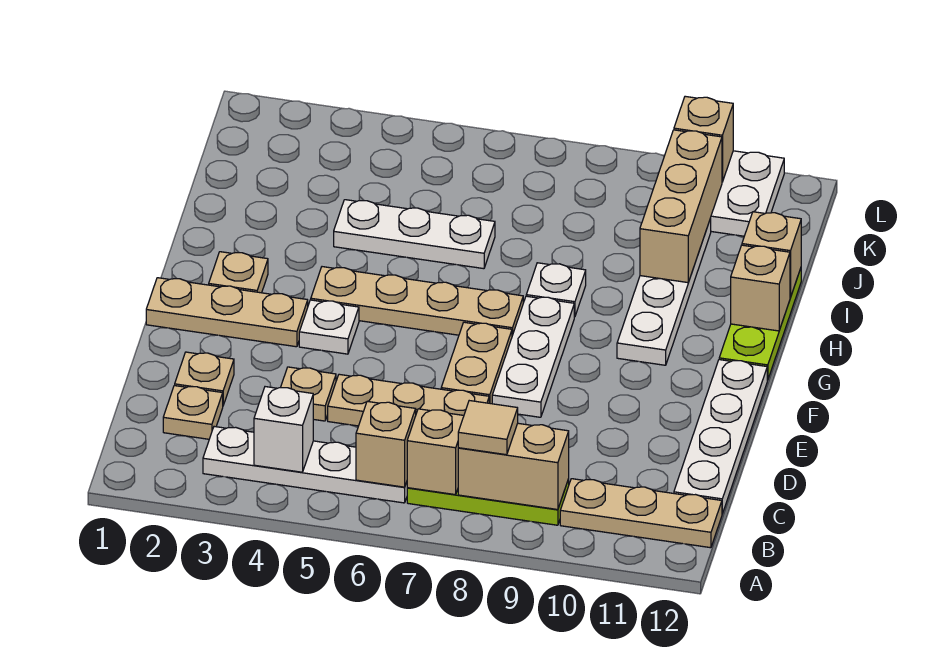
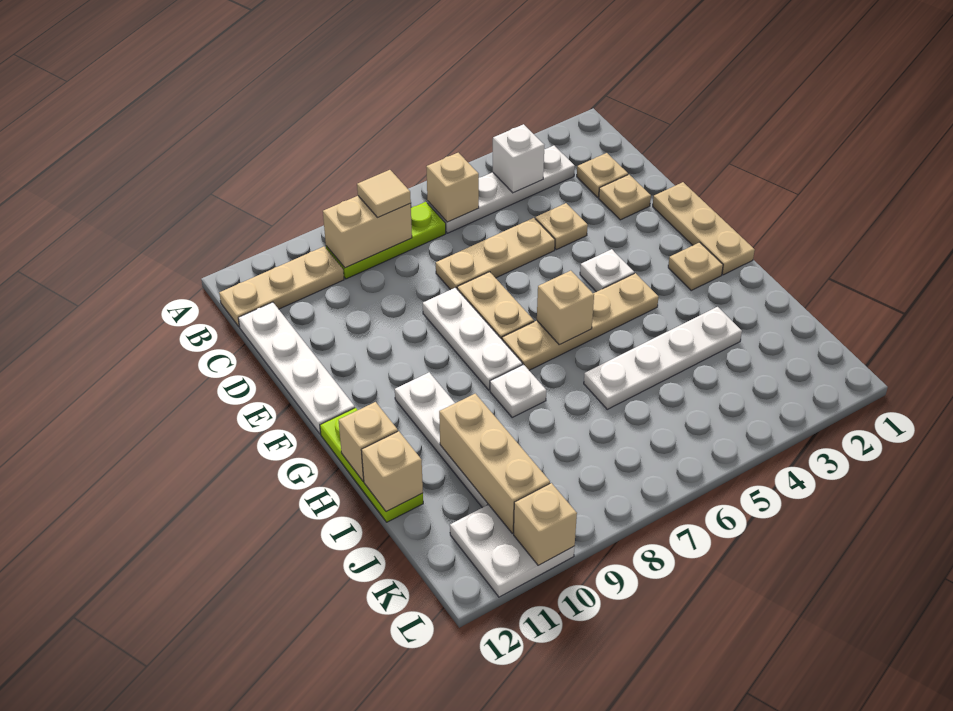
tan brick B7 level 2 -> tan brick G6 level 2
tan plate F1:F3 level 1 -> tan plate E1:G1 level 1
white plate I4:I6 level 1 -> white plate I3:I6 level 1

